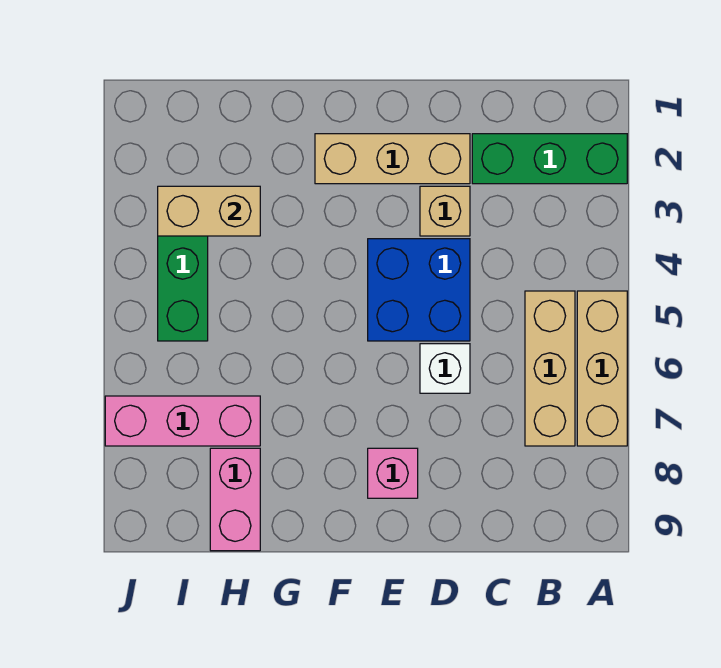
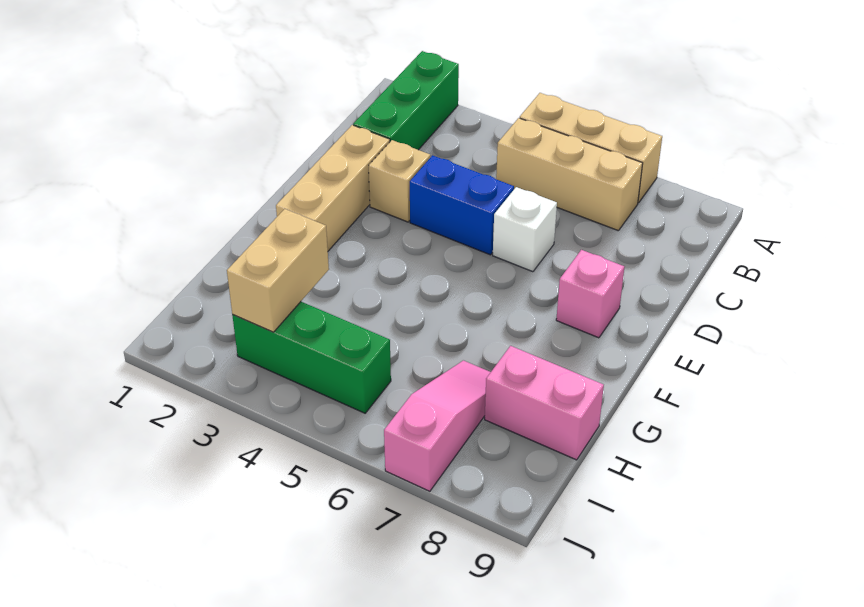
blue brick D4:E5 level 1 -> blue brick D4:D5 level 1
pink brick H7:J7 level 1 -> pink slope H7:J7 level 1 top J

